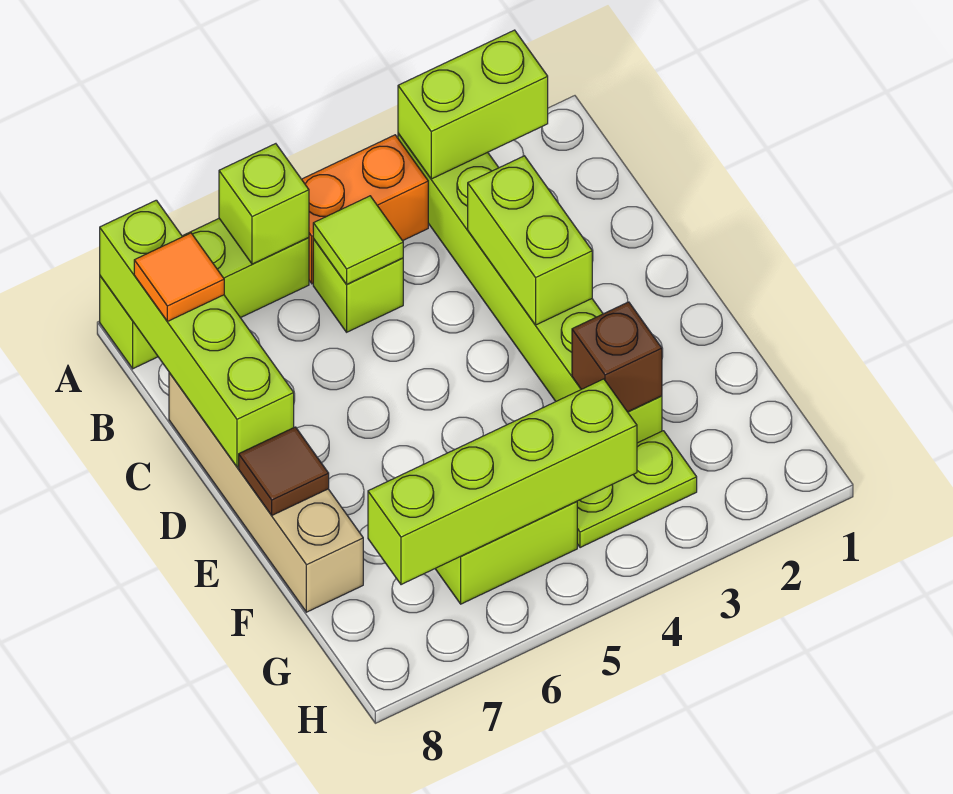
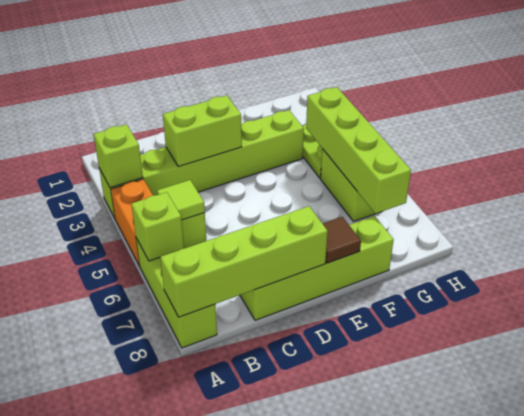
lime brick A2:A3 level 2 -> lime brick A3 level 2
orange tile B8 level 3 -> none
tan brick C8:F8 level 1 -> lime brick C8:F8 level 1
brown brick F3 level 2 -> none

